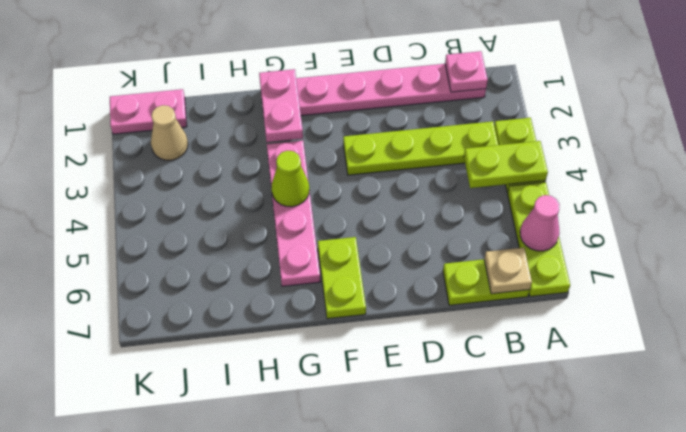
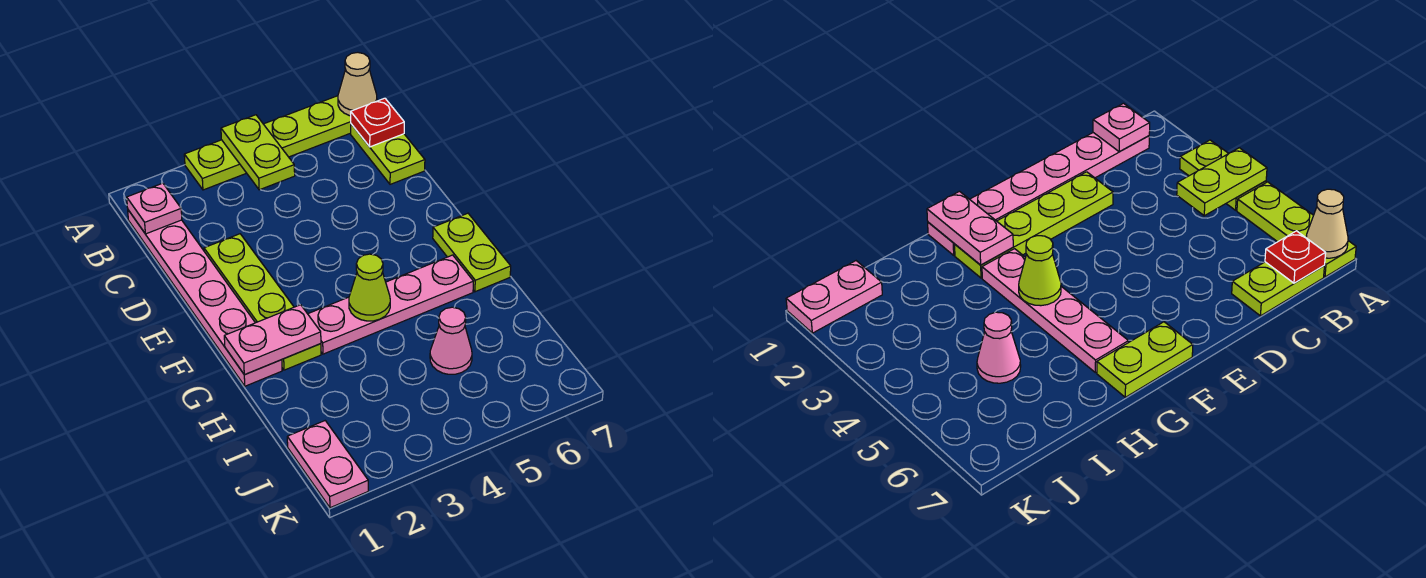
pink cone A6 level 2 -> pink cone I5 level 1
lime plate B3:E3 level 1 -> lime plate D2:G2 level 1
tan plate B7 level 2 -> red plate B7 level 2
lime plate F6:F7 level 1 -> lime plate F7:G7 level 1
tan cone J2 level 1 -> tan cone A7 level 2

